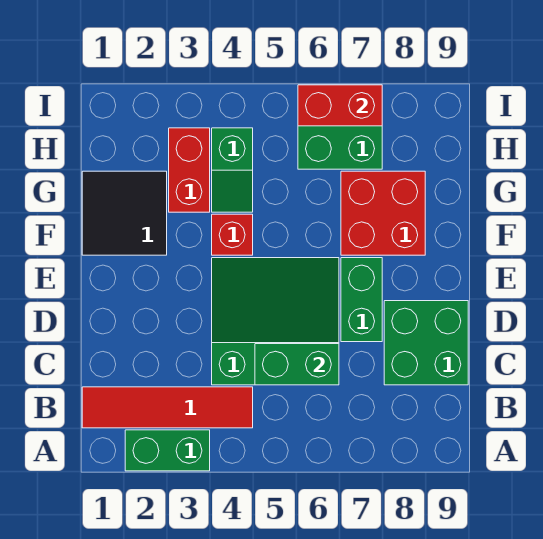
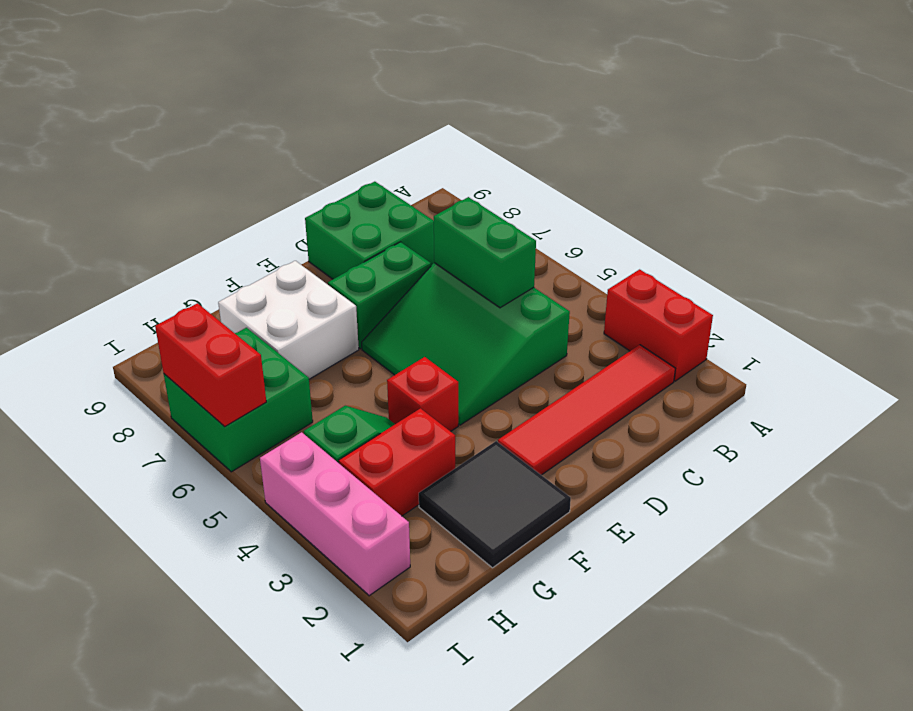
green brick A2:A3 level 1 -> red brick A2:A3 level 1
red tile B1:B4 level 1 -> red tile B2:E2 level 1
red brick F7:G8 level 1 -> white brick F7:G8 level 1
none -> pink brick I2:I4 level 1

